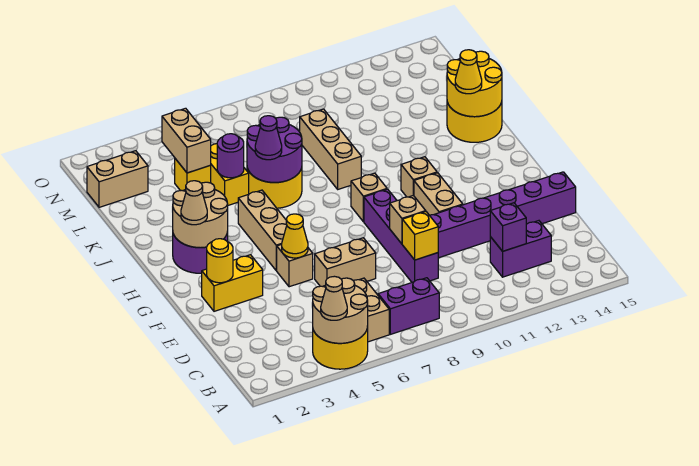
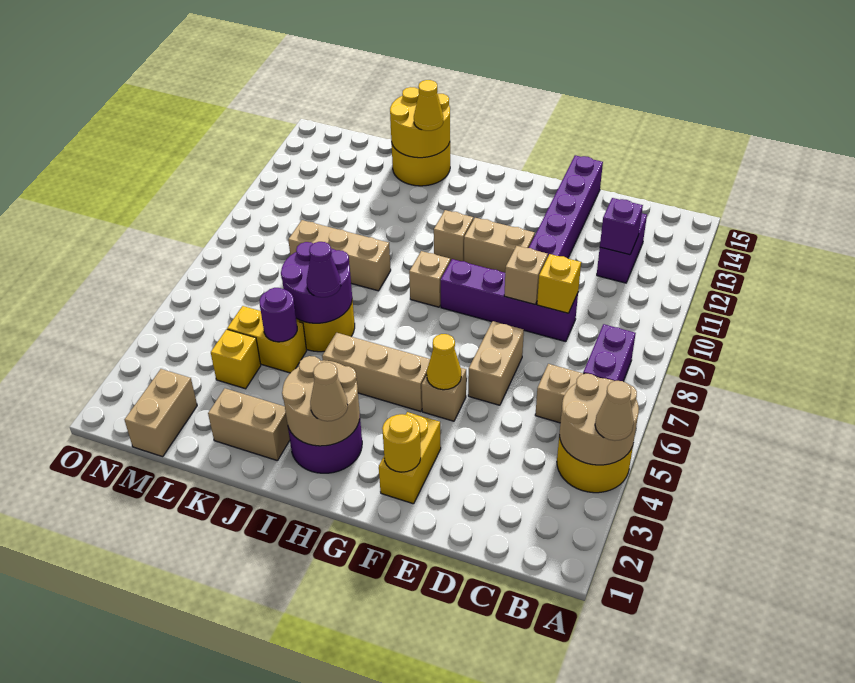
tan brick L4:M4 level 2 -> tan brick J2:K2 level 1

